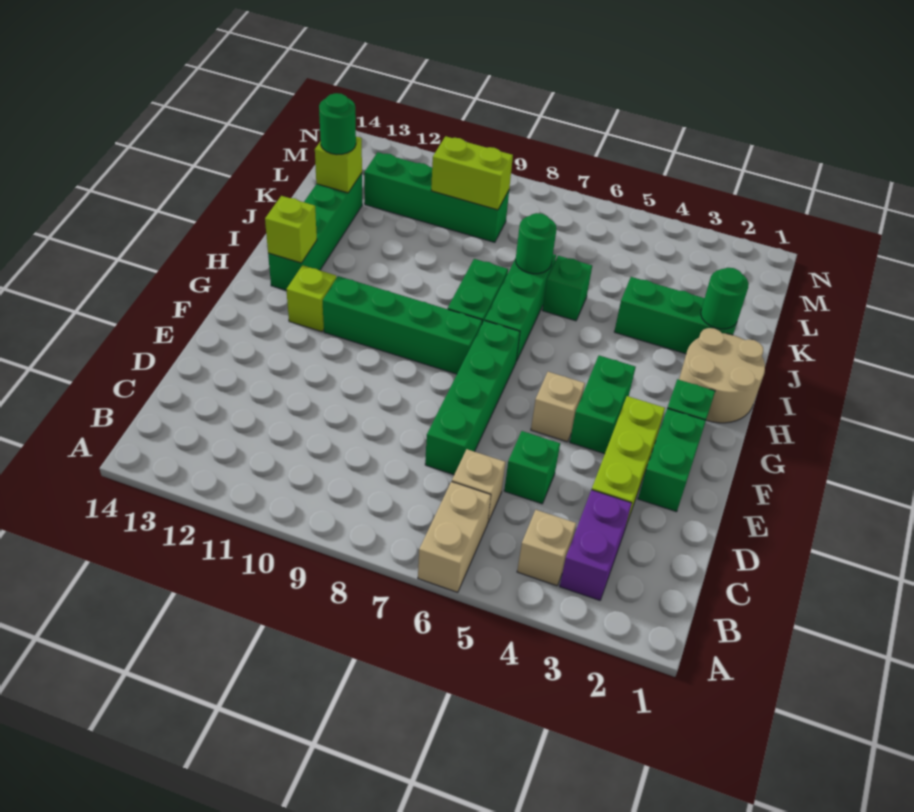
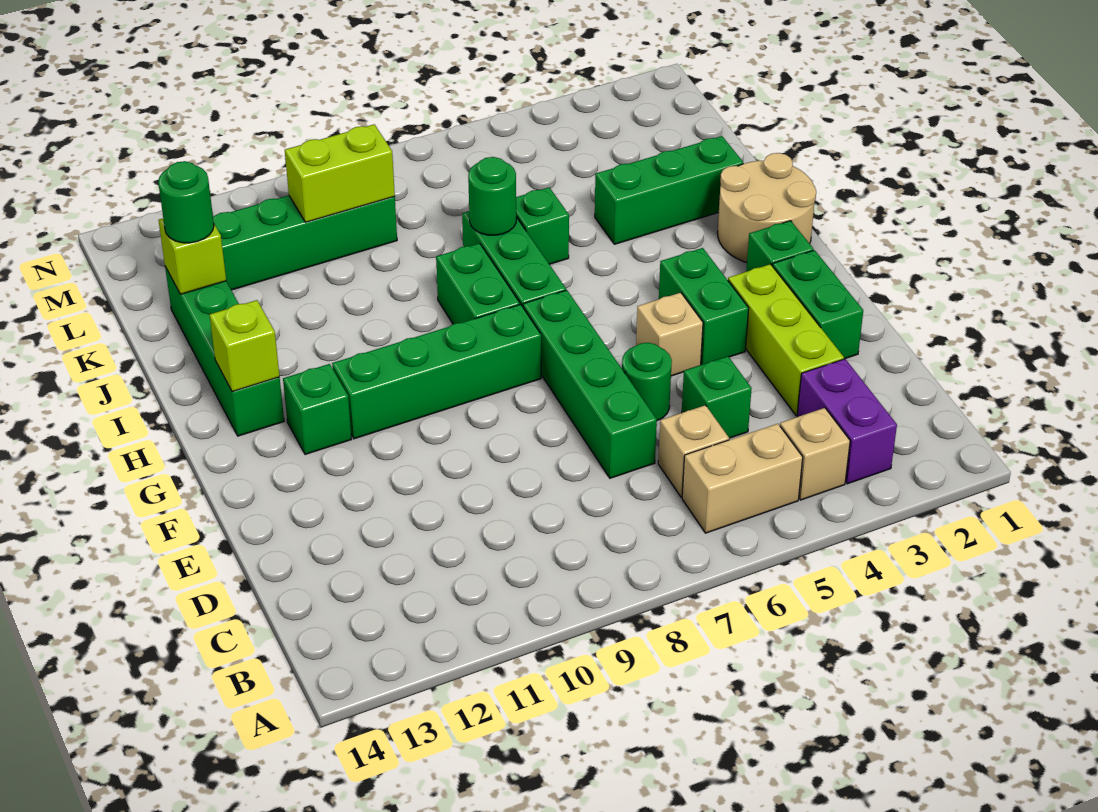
tan brick A6:B6 level 1 -> tan brick B5:B6 level 1
lime brick G12 level 1 -> green brick G12 level 1
green round brick J2 level 2 -> green round brick E6 level 1

